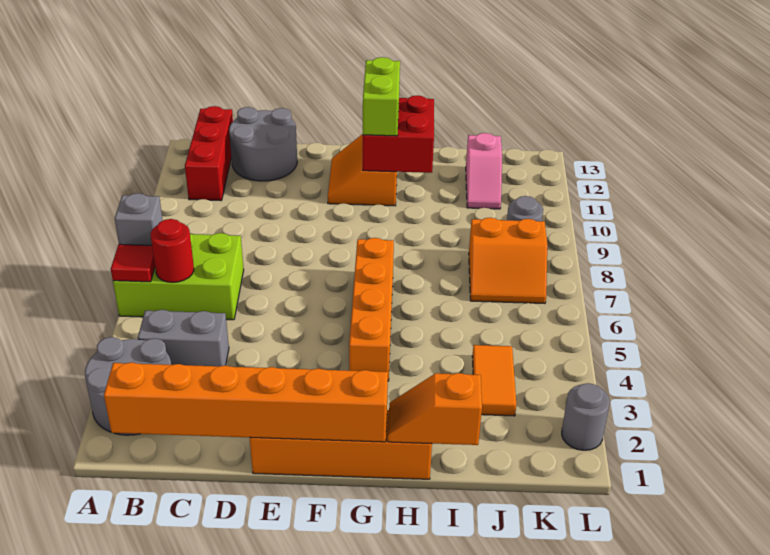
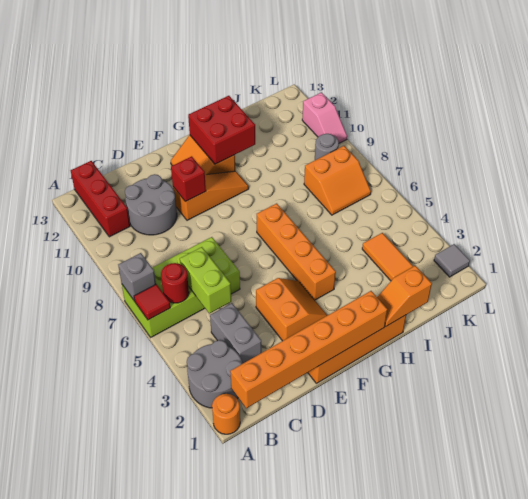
none -> orange round brick A1 level 1
lime brick A6:C7 level 1 -> lime brick A6:D7 level 1
grey brick B4:C4 level 1 -> grey brick C3:C4 level 1
grey round brick C12:D13 level 1 -> grey round brick C10:D11 level 1
none -> orange slope E3:F4 level 1 top E
none -> orange slope E10:G10 level 1 top E
none -> red brick E10 level 2
lime brick G11:G12 level 3 -> lime brick C5:C6 level 2
pink slope J11:J12 level 1 top 12 -> pink slope L10:L11 level 1 top 11
grey round brick L2 level 1 -> grey tile L2 level 1

